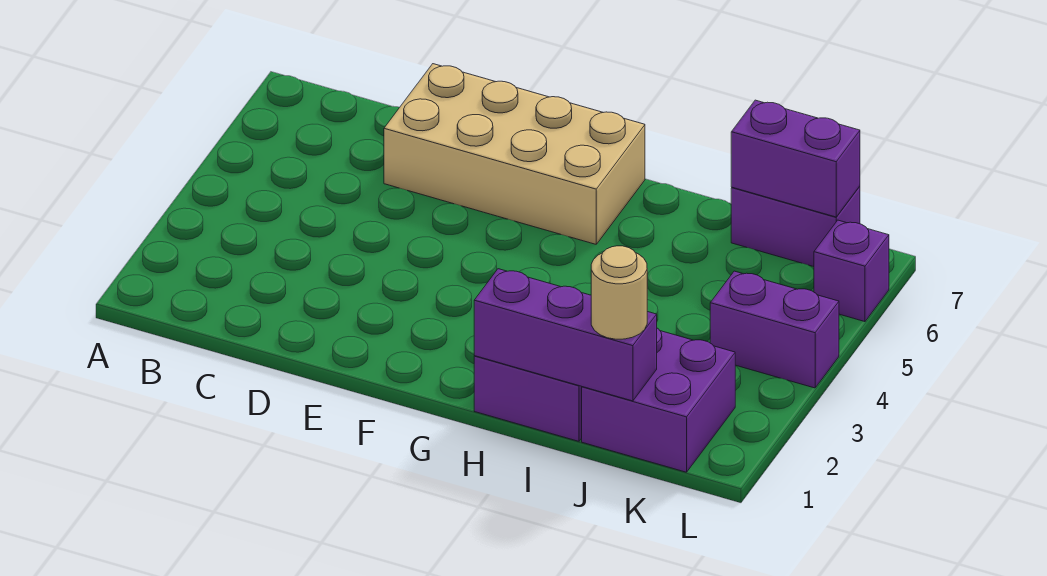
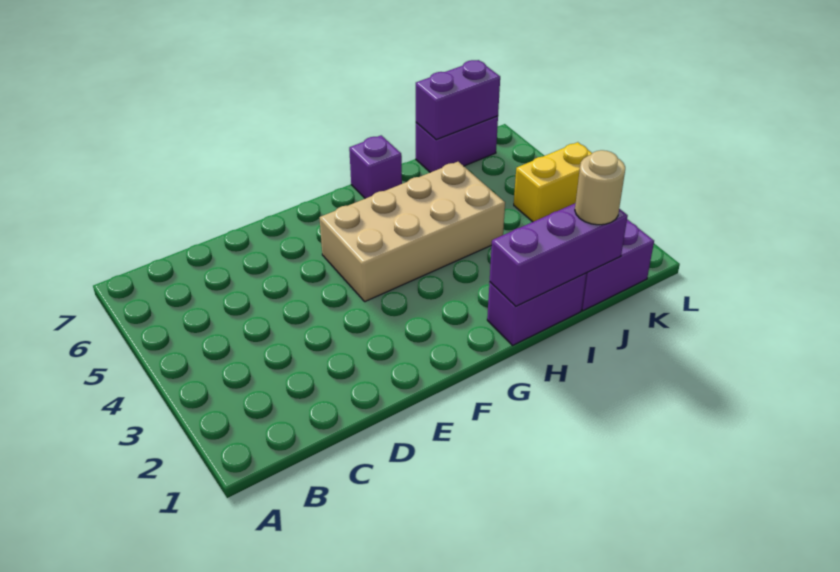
tan brick D6:G7 level 1 -> tan brick F4:I5 level 1
purple brick K4:L4 level 1 -> yellow brick K4:L4 level 1
purple brick L6 level 1 -> purple brick H7 level 1

